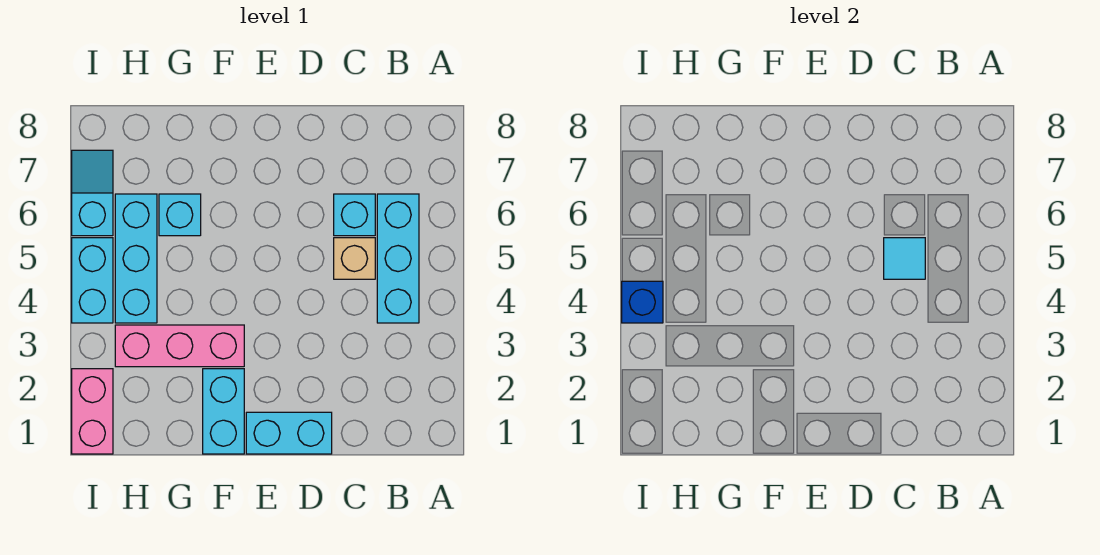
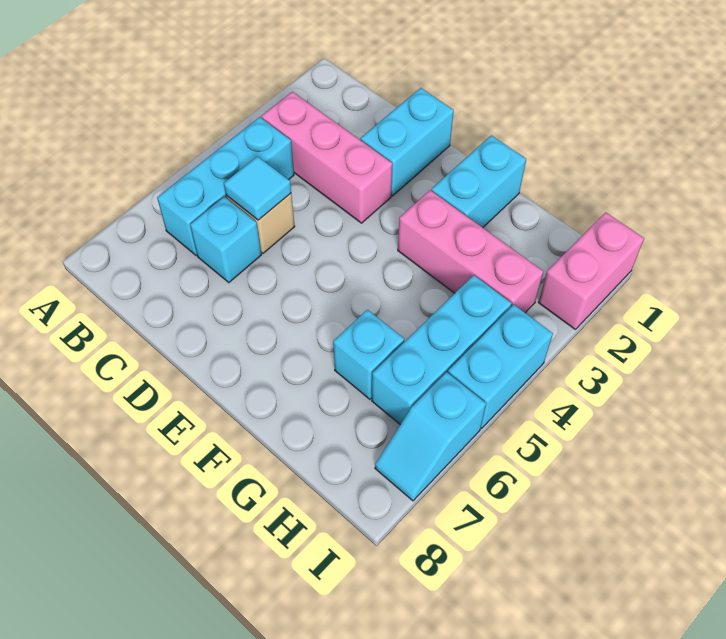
none -> pink brick B3:D3 level 1
cyan brick D1:E1 level 1 -> cyan brick D1:D2 level 1
blue brick I4 level 2 -> none

